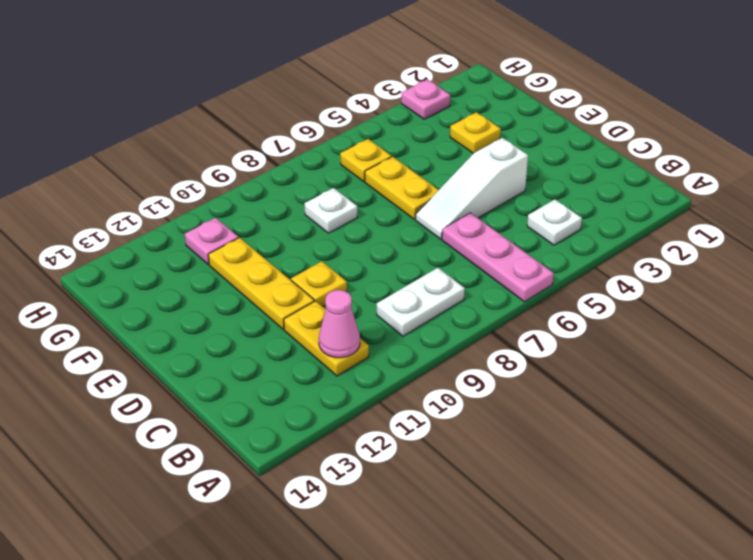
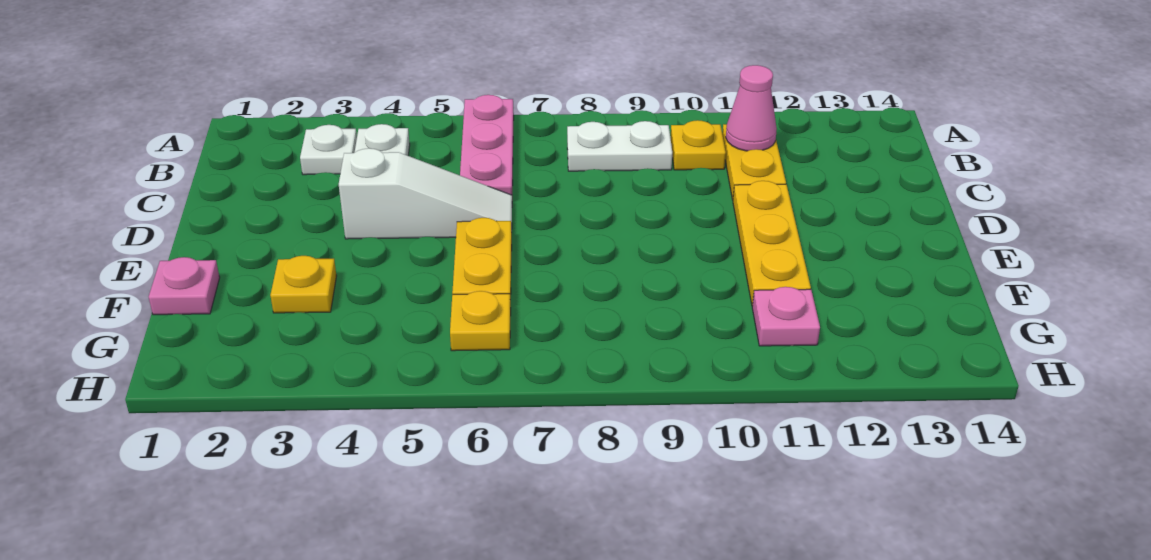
yellow plate D10 level 1 -> yellow plate B10 level 1
white plate F8 level 1 -> white plate B3 level 1
pink plate H3 level 1 -> pink plate F1 level 1

